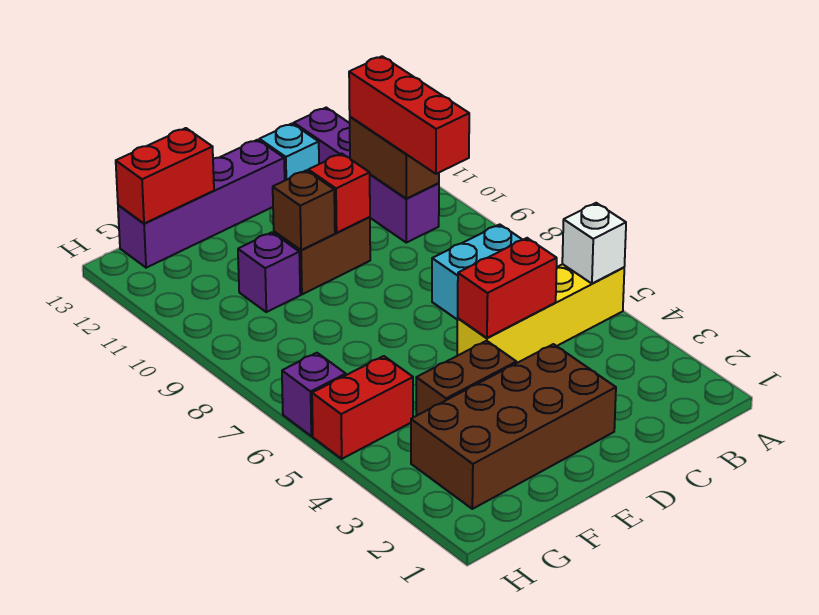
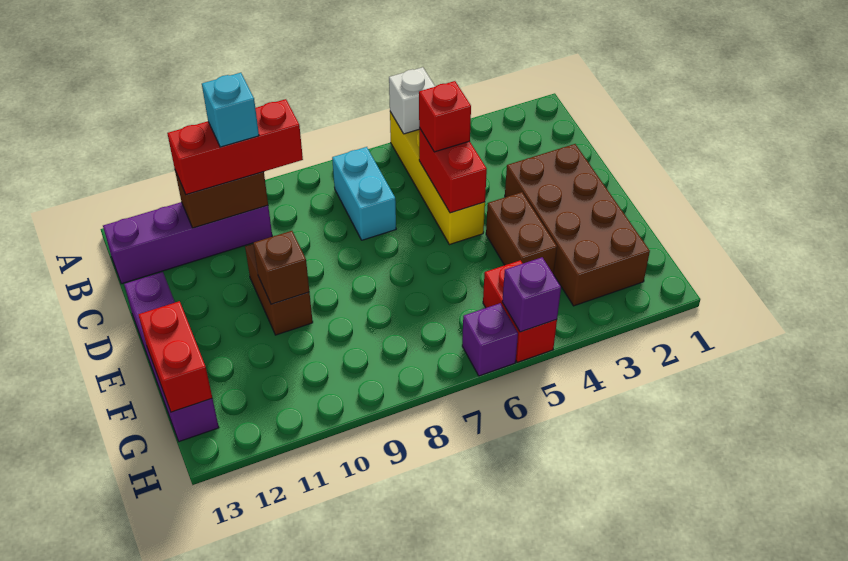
cyan brick C13 level 1 -> cyan brick B10 level 4
red brick D10 level 2 -> red brick C5 level 3
purple brick F10 level 1 -> purple brick H5 level 2

